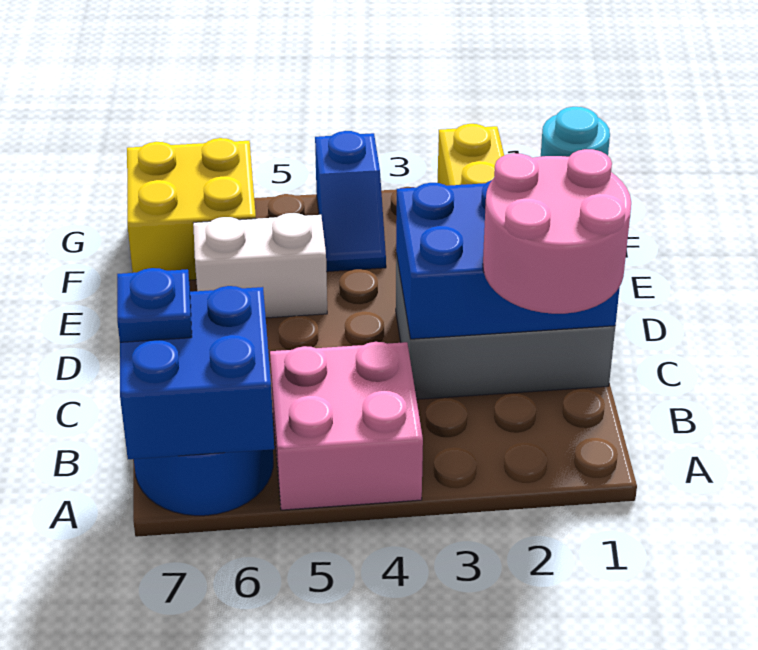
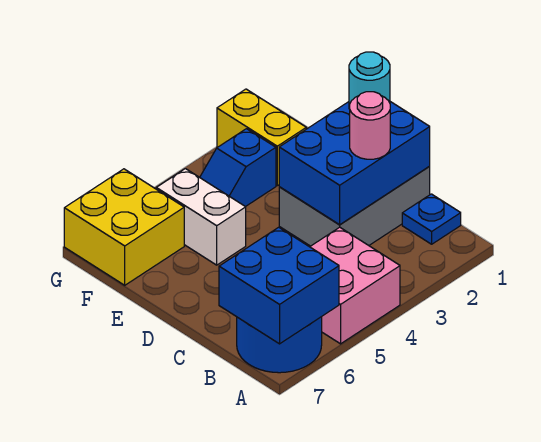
pink round brick B1:C2 level 3 -> pink round brick C2 level 3
blue plate B7 level 3 -> blue plate B1 level 1
white brick E5:E6 level 1 -> white brick E5:F5 level 1
blue slope F4:G4 level 1 top G -> blue slope F3:F4 level 1 top 3

